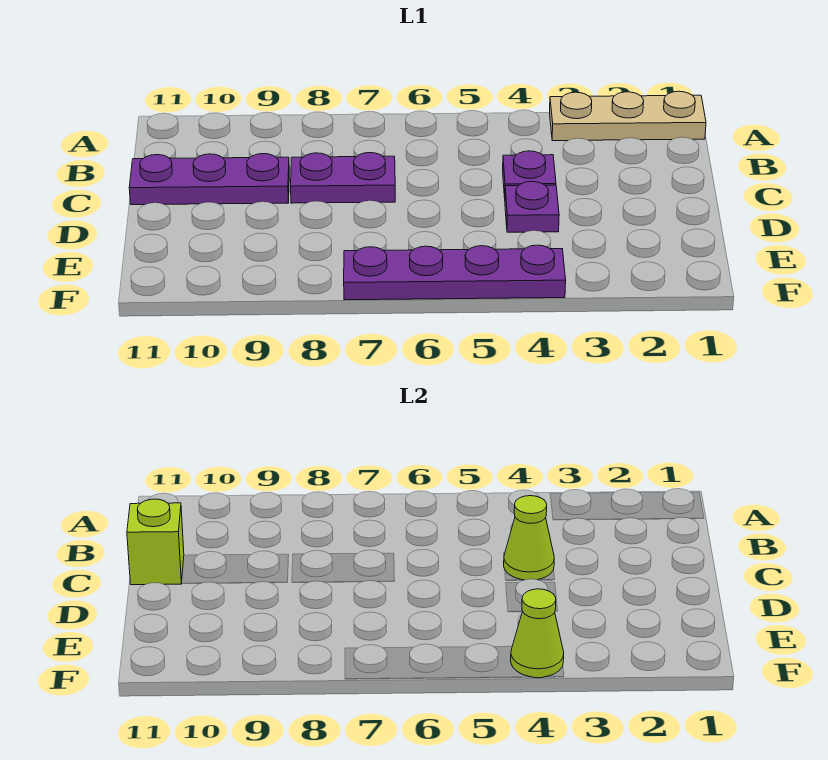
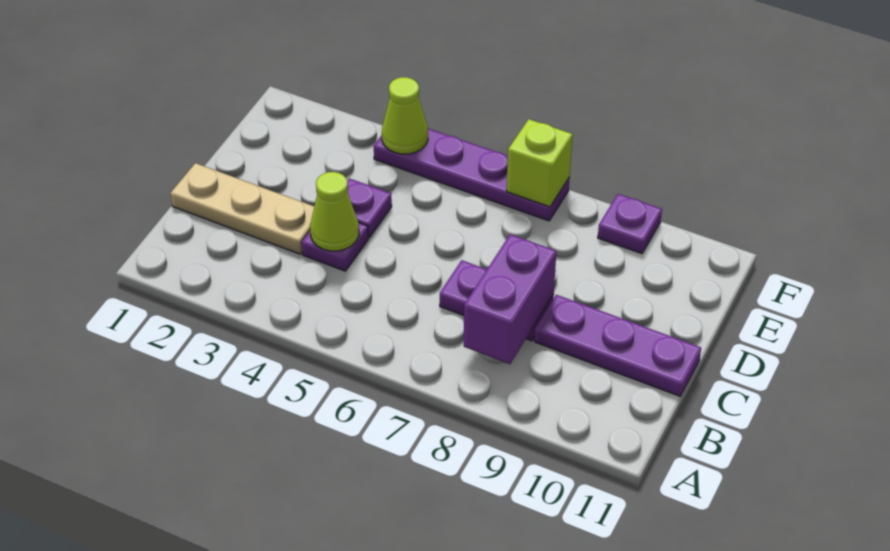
tan plate A1:A3 level 1 -> tan plate C1:C3 level 1
none -> purple brick B8:C8 level 2
lime brick C11 level 2 -> lime brick F7 level 2
none -> purple plate F9 level 1

